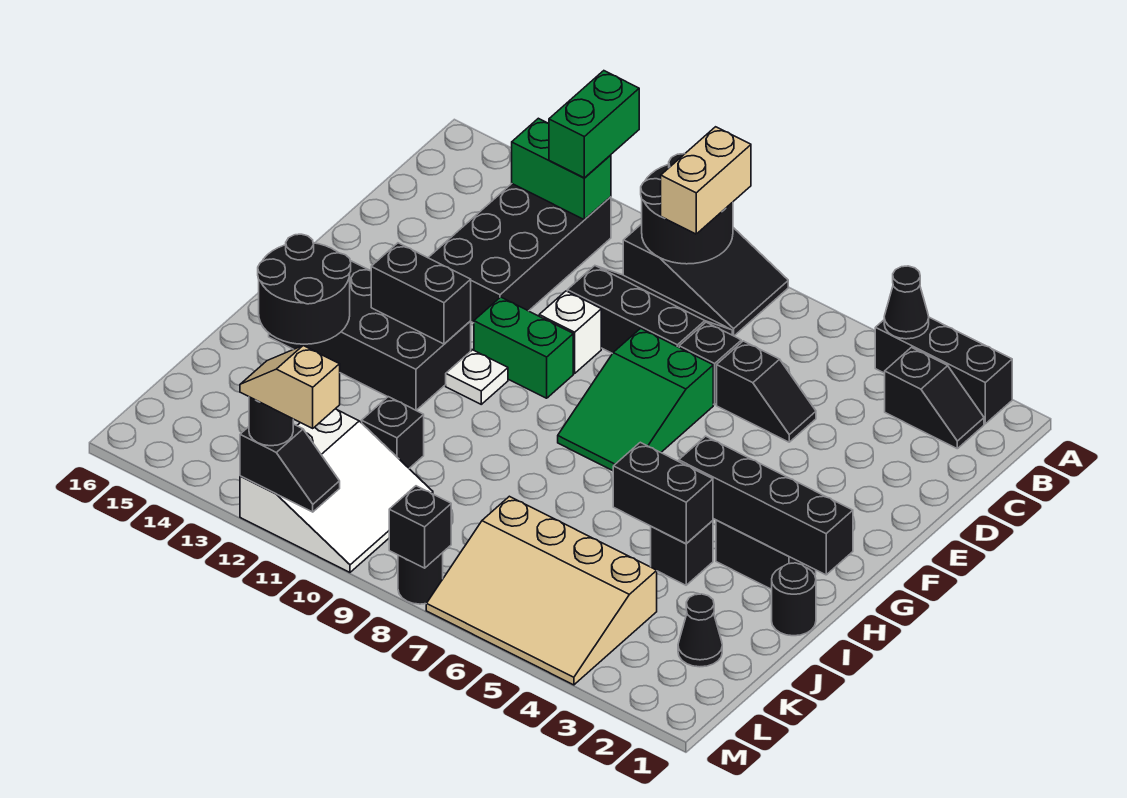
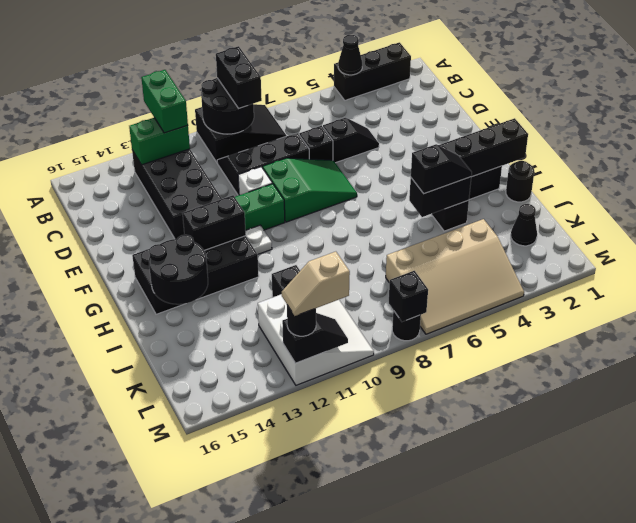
tan brick A9:B9 level 3 -> black brick A9:B9 level 3
black slope B2:B3 level 1 top 3 -> black slope I4:I5 level 3 top 5
green slope E7:G8 level 1 top E -> green slope E7:F9 level 1 top 9

